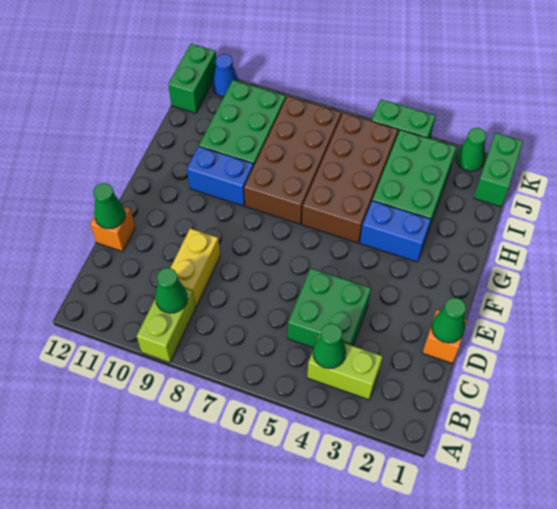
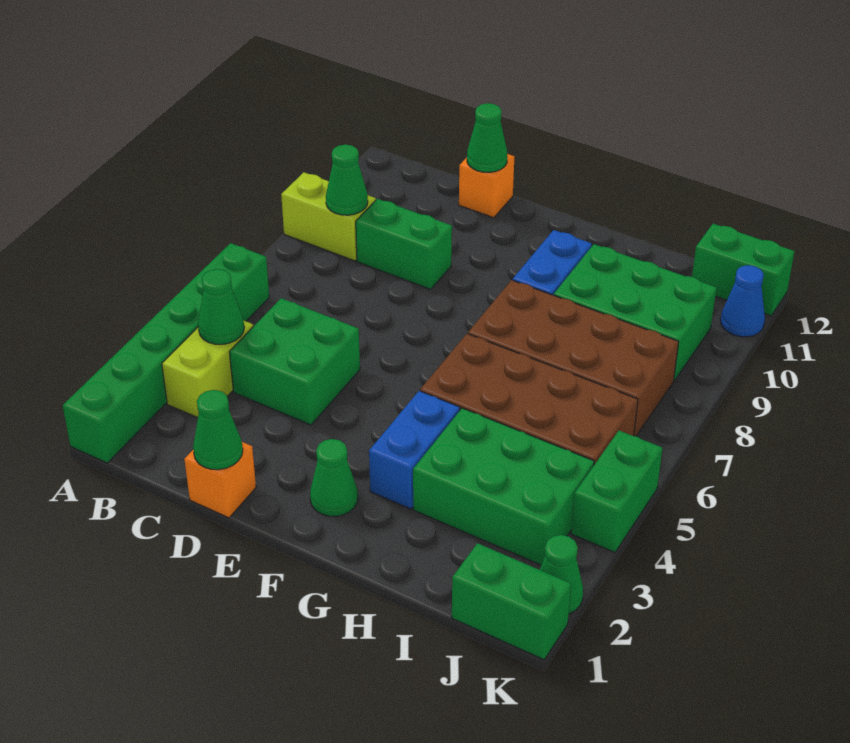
none -> green brick A1:A6 level 1
yellow brick C9:D9 level 1 -> green brick C9:D9 level 1
none -> green cone F2 level 1

